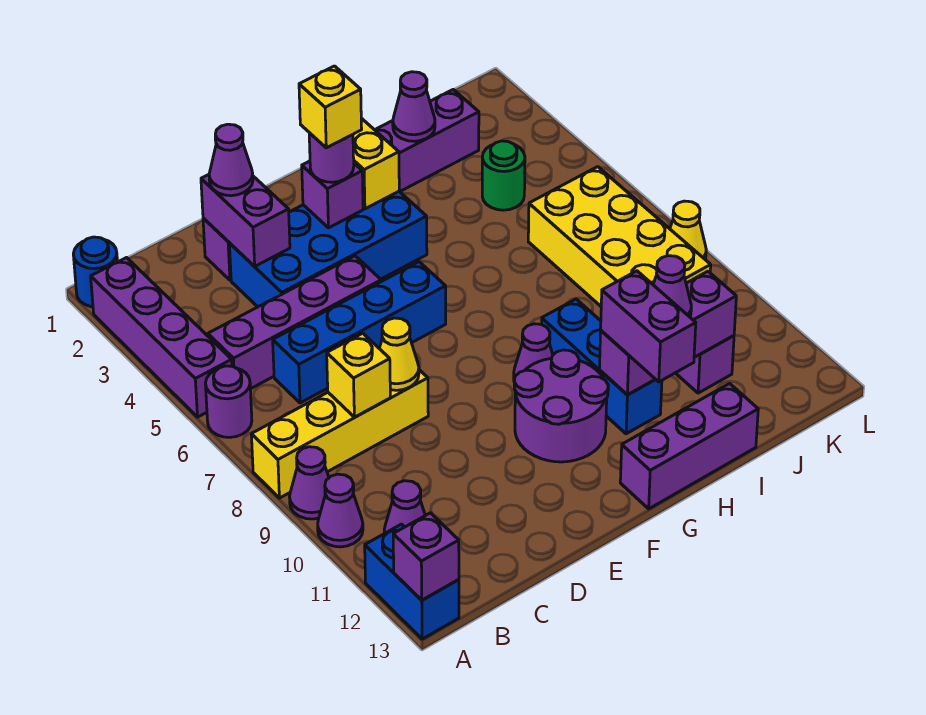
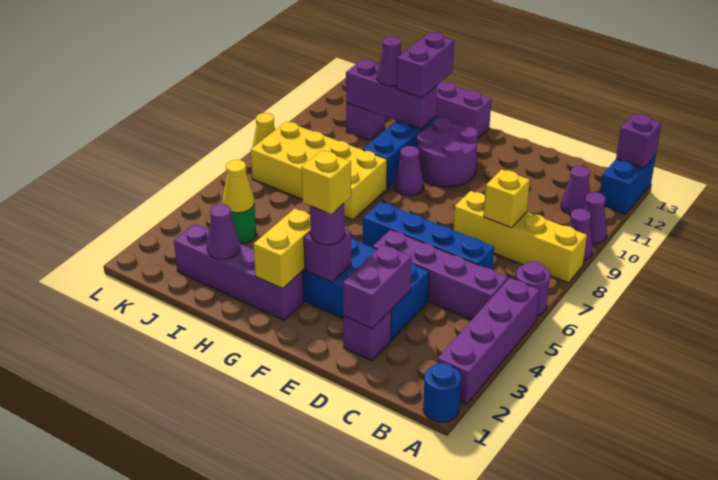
purple cone D2 level 3 -> none
yellow cone D8 level 2 -> yellow cone J4 level 2
yellow brick J6:K9 level 1 -> yellow brick H7:K8 level 1

